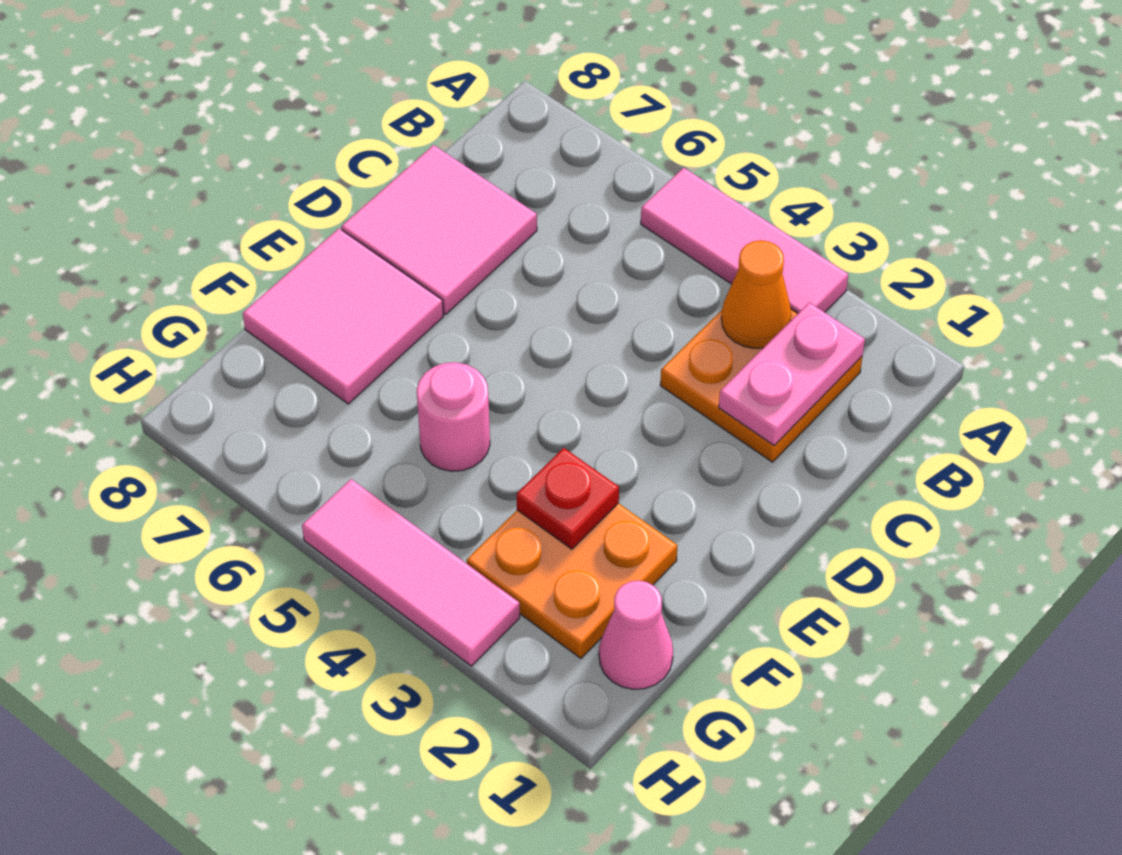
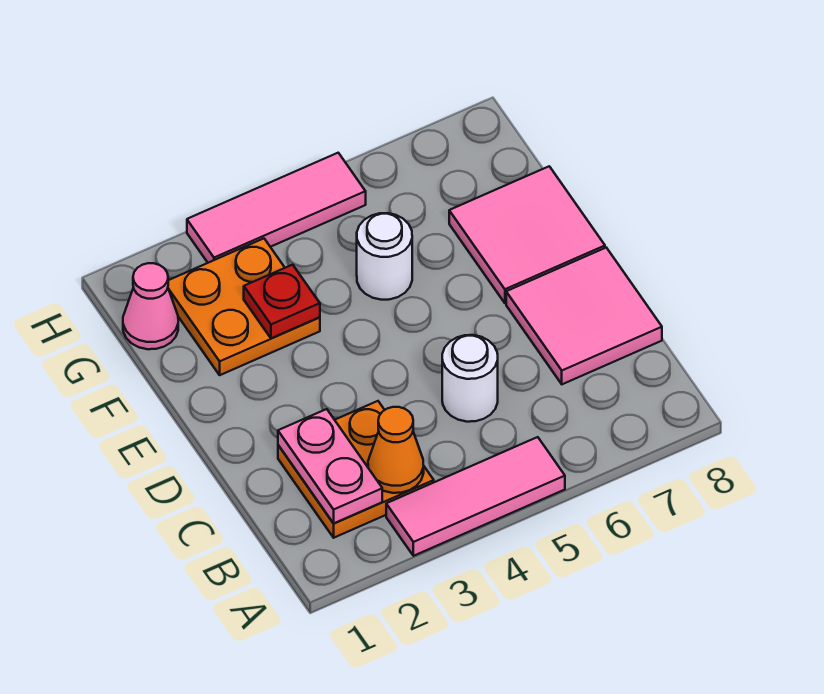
none -> white round brick C5 level 1
pink round brick F5 level 1 -> white round brick F5 level 1

